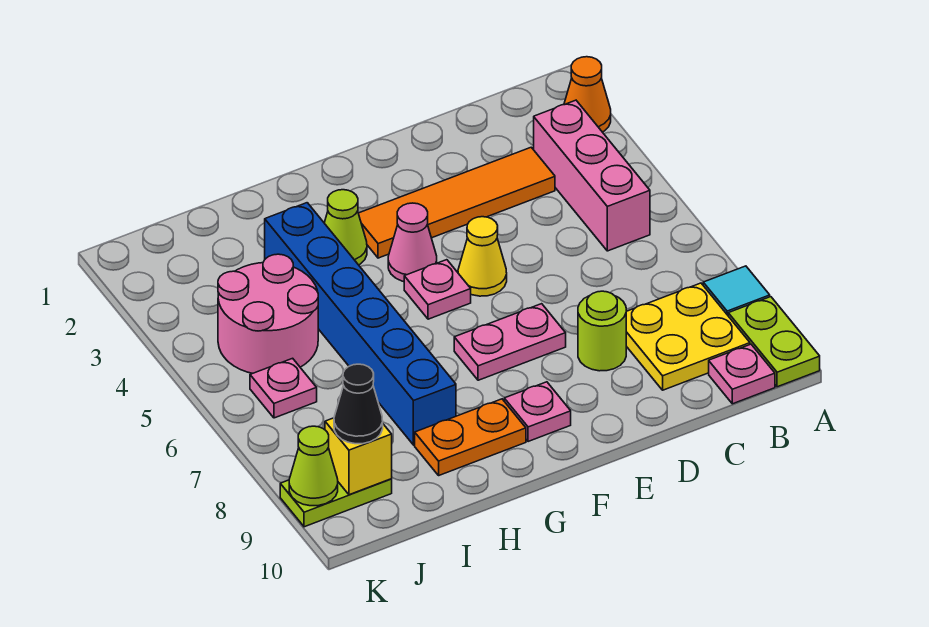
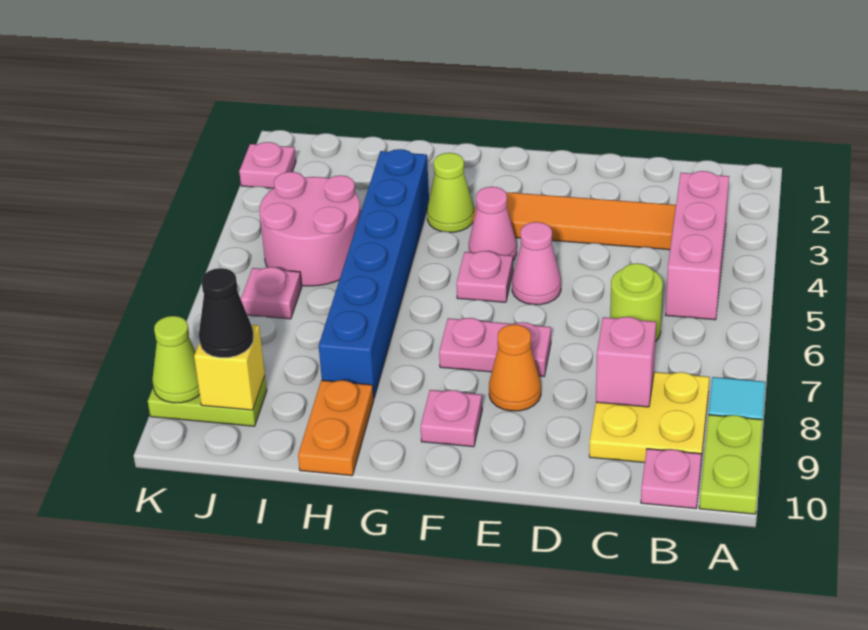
orange cone A2 level 1 -> orange cone E8 level 1
none -> pink brick C8 level 2
lime round brick D8 level 1 -> lime round brick C6 level 1
yellow cone E5 level 1 -> pink cone E5 level 1
orange plate G9:H9 level 1 -> orange plate H9:H10 level 1
none -> pink plate K2 level 1

